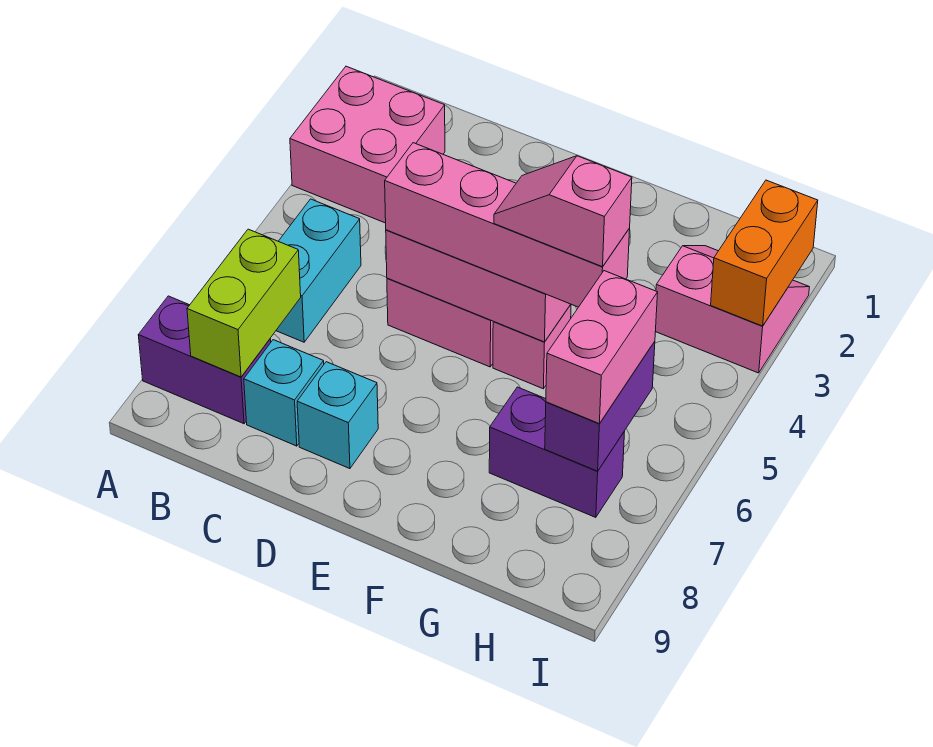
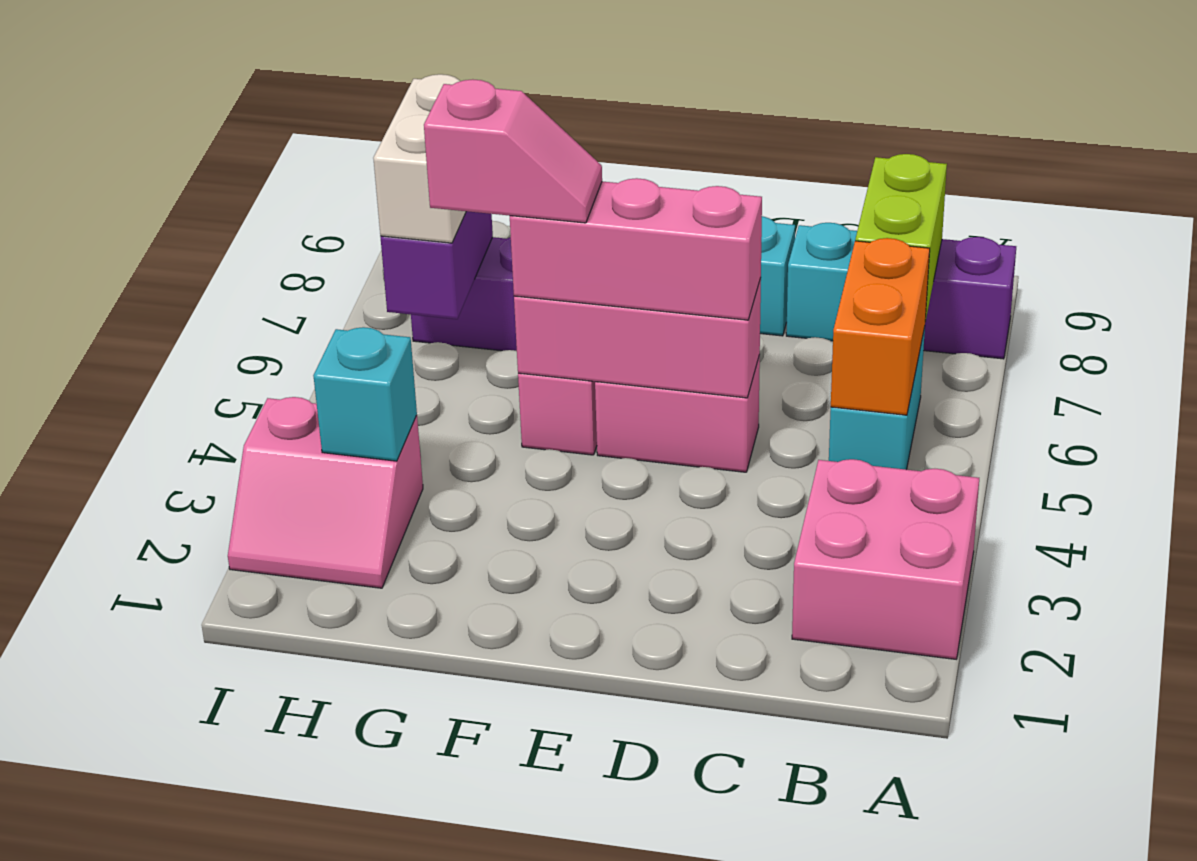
pink brick D5:G5 level 3 -> pink brick D5:F5 level 3
none -> cyan brick H3 level 2
pink brick H6:H7 level 3 -> white brick H6:H7 level 3
orange brick I2:I3 level 2 -> orange brick B5:B6 level 2

